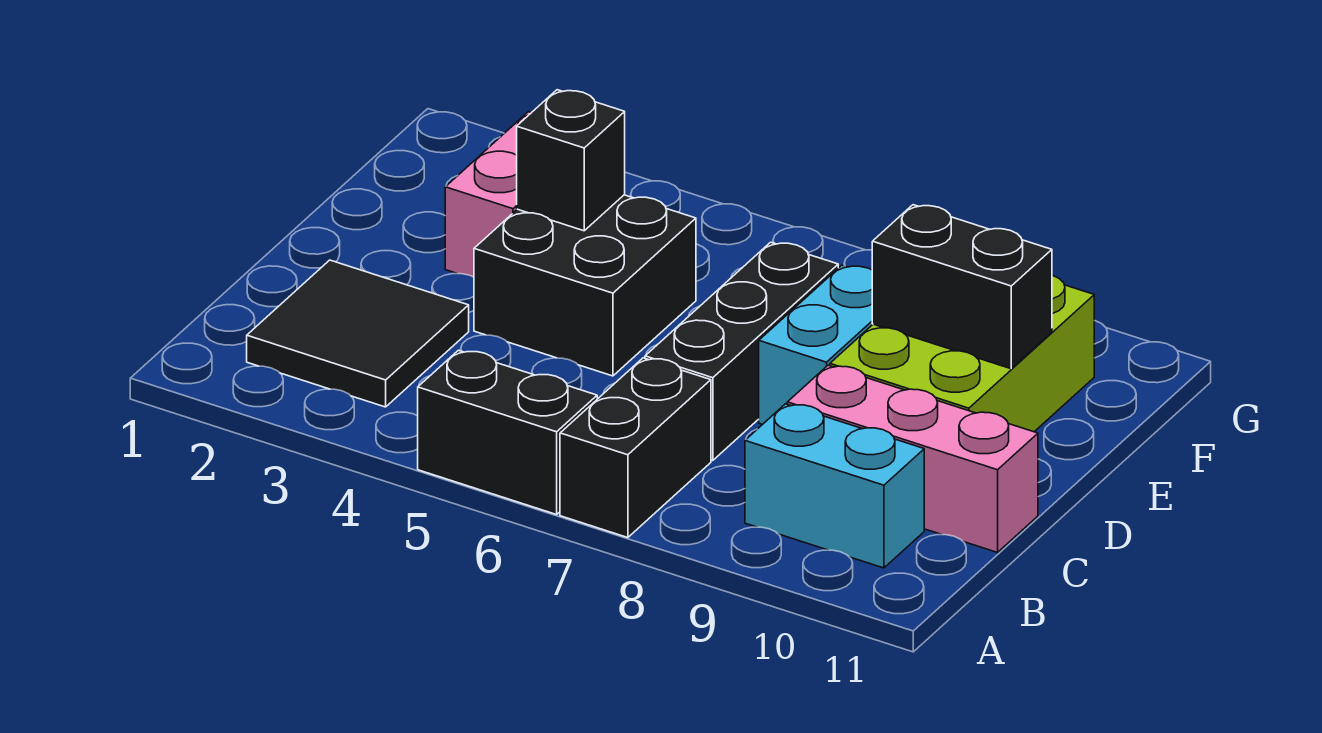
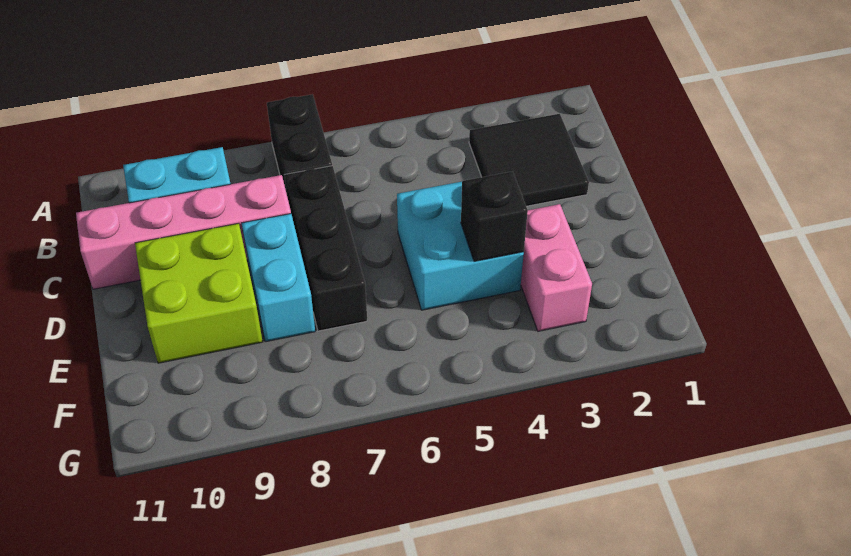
black brick A5:A6 level 1 -> none
pink brick C9:C11 level 1 -> pink brick C8:C11 level 1
black brick D4:E5 level 1 -> cyan brick D4:E5 level 1
lime brick D9:F10 level 1 -> lime brick D9:E10 level 1
black brick E9:E10 level 2 -> none

